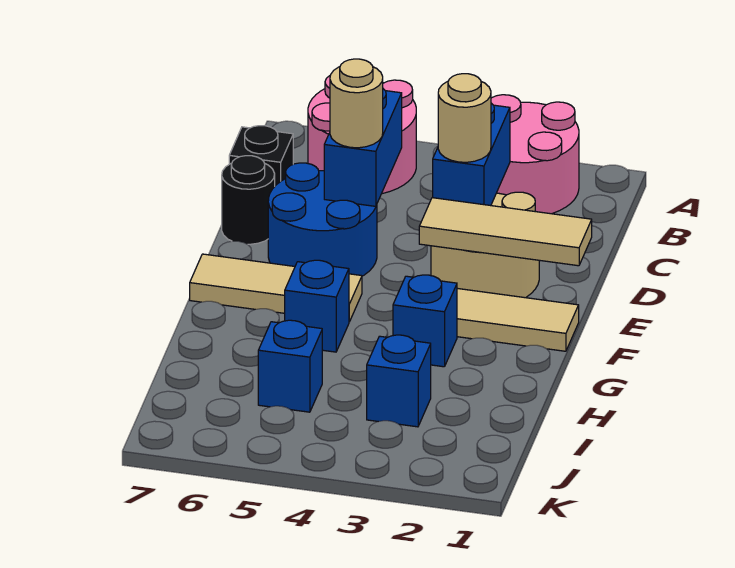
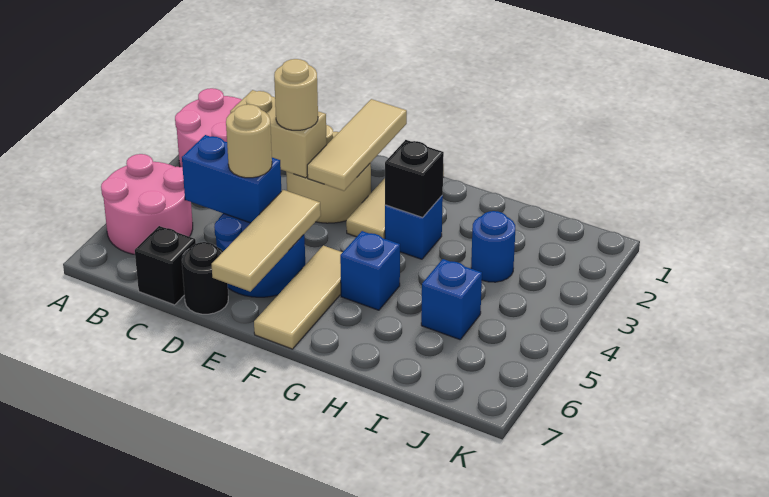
blue brick C3:D3 level 2 -> tan brick C3:D3 level 2
none -> tan tile E5:E7 level 2
none -> black brick G3 level 2
blue brick I3 level 1 -> blue round brick I3 level 1

